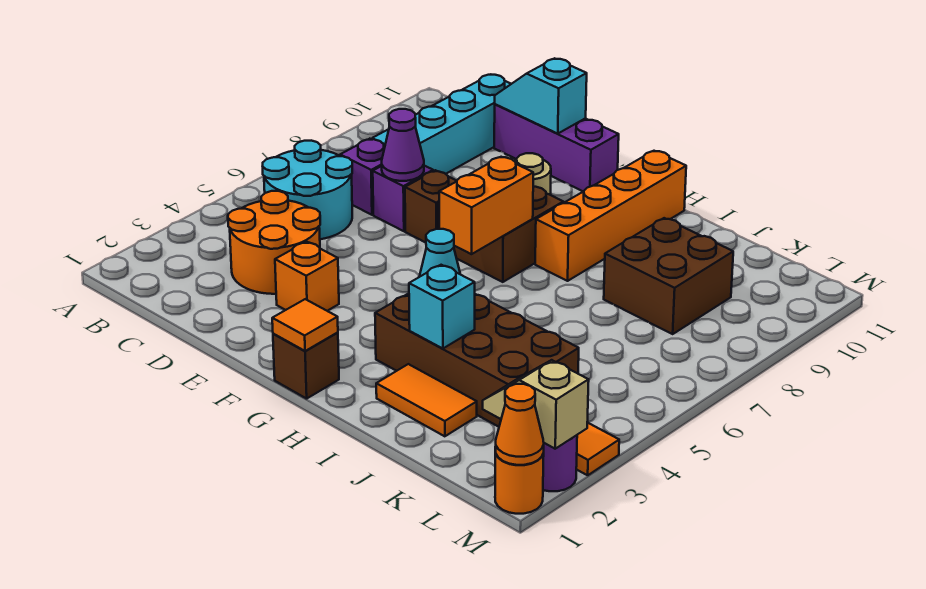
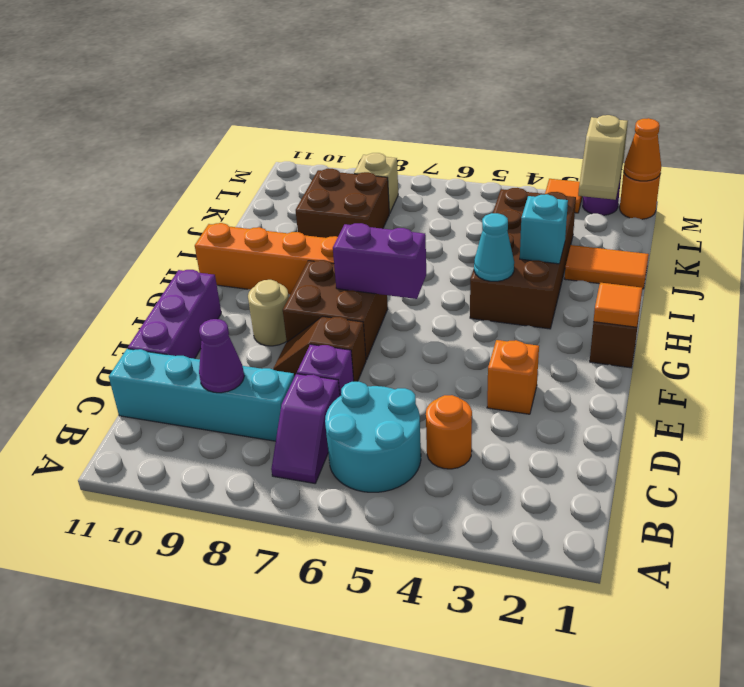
orange round brick C3:D4 level 1 -> orange round brick C4 level 1
purple cone D7 level 2 -> purple cone C9 level 2
cyan slope D11:E11 level 2 top E -> none
orange brick G6:G7 level 2 -> purple brick G6:G7 level 2
orange tile I2:J2 level 1 -> orange tile J1:J2 level 1
none -> tan brick L8 level 1

